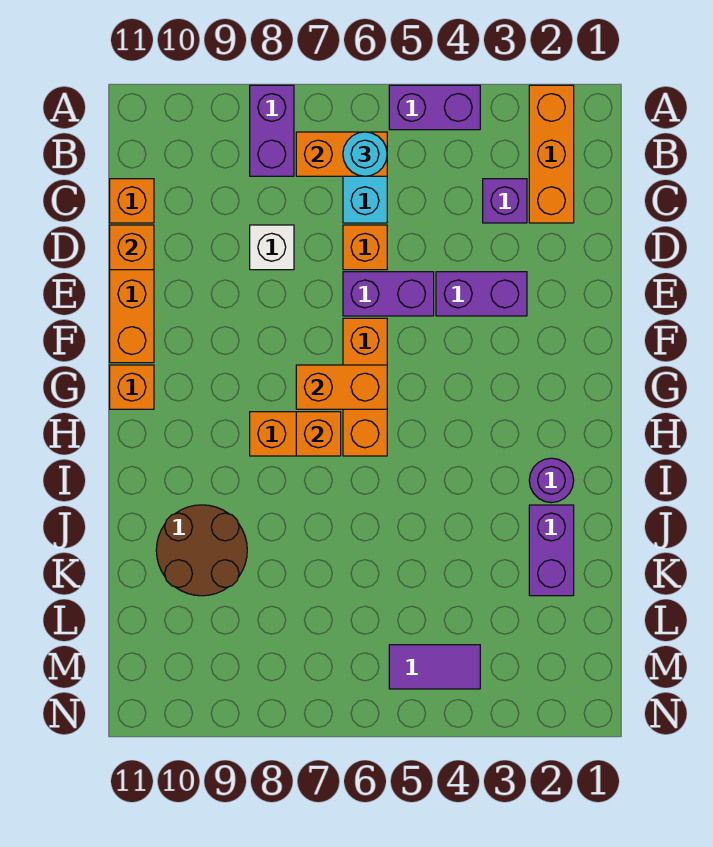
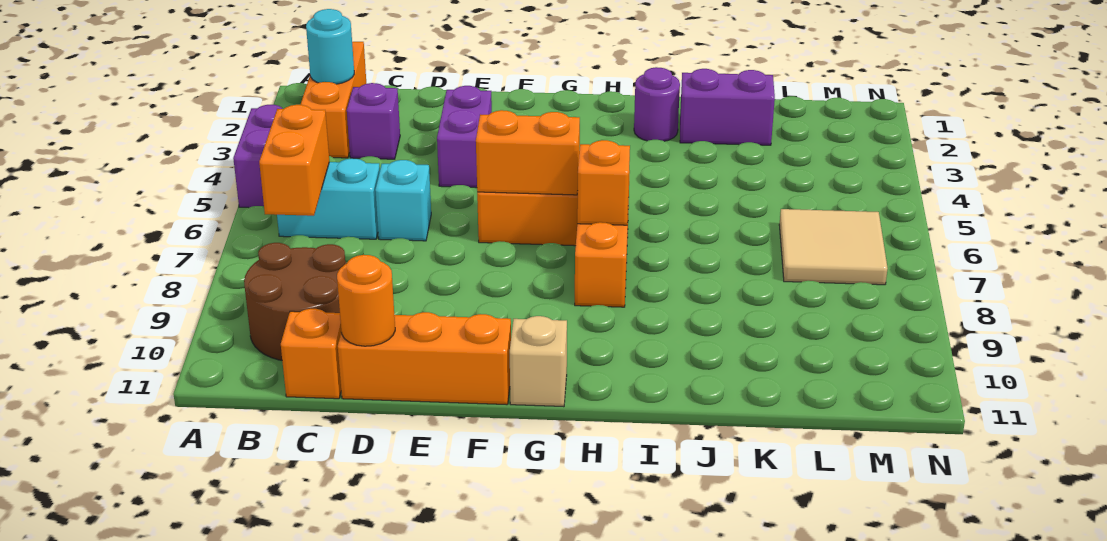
orange brick A2:C2 level 1 -> orange brick B1:B3 level 1
purple brick A8:B8 level 1 -> none
cyan round brick B6 level 3 -> cyan round brick B2 level 2
orange brick D6 level 1 -> cyan brick D6 level 1
white brick D8 level 1 -> none
orange brick D11 level 2 -> orange round brick D11 level 2
purple brick E5:E6 level 1 -> none
orange brick G6:G7 level 2 -> orange brick F6:G6 level 2
orange brick G11 level 1 -> tan brick G11 level 1
brown round brick J9:K10 level 1 -> brown round brick B9:C10 level 1
none -> tan tile L6:M7 level 1
purple tile M4:M5 level 1 -> none

